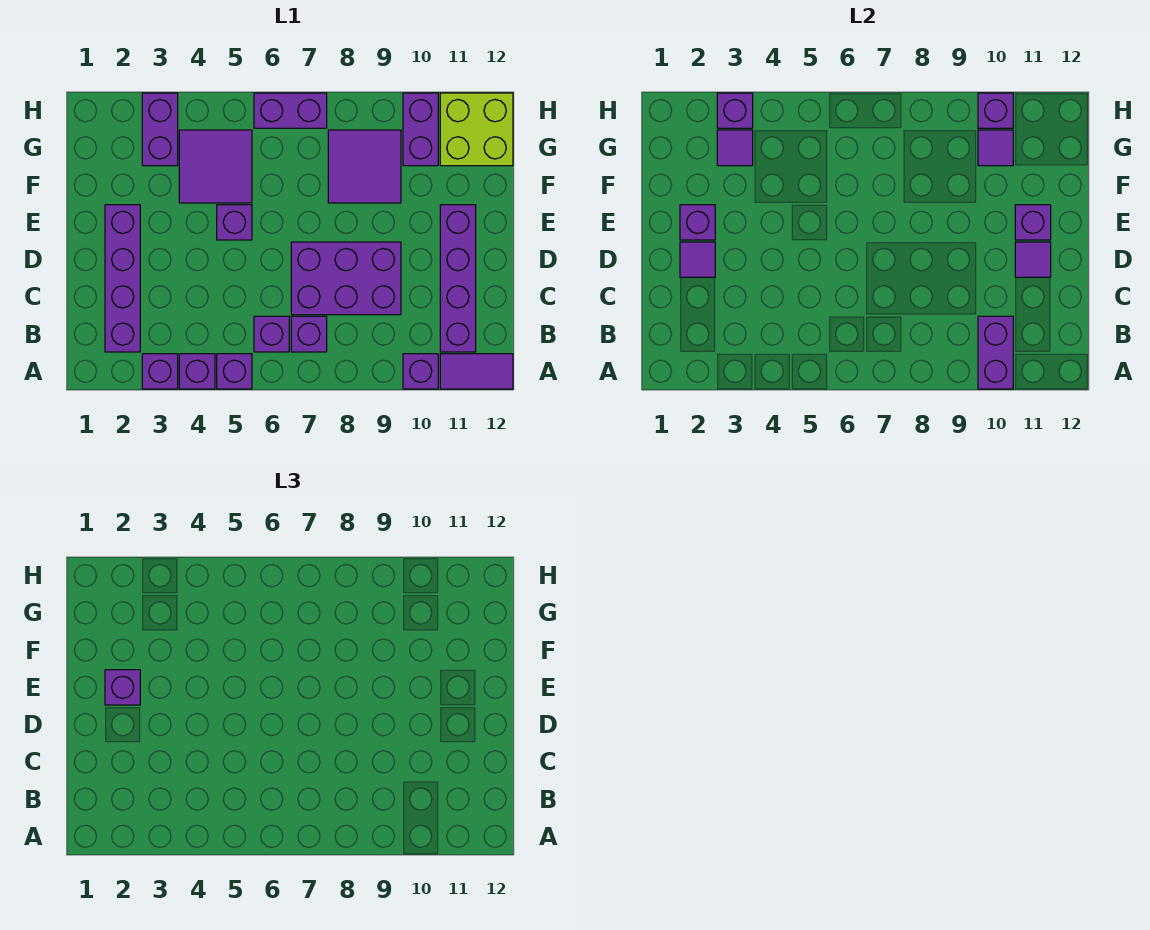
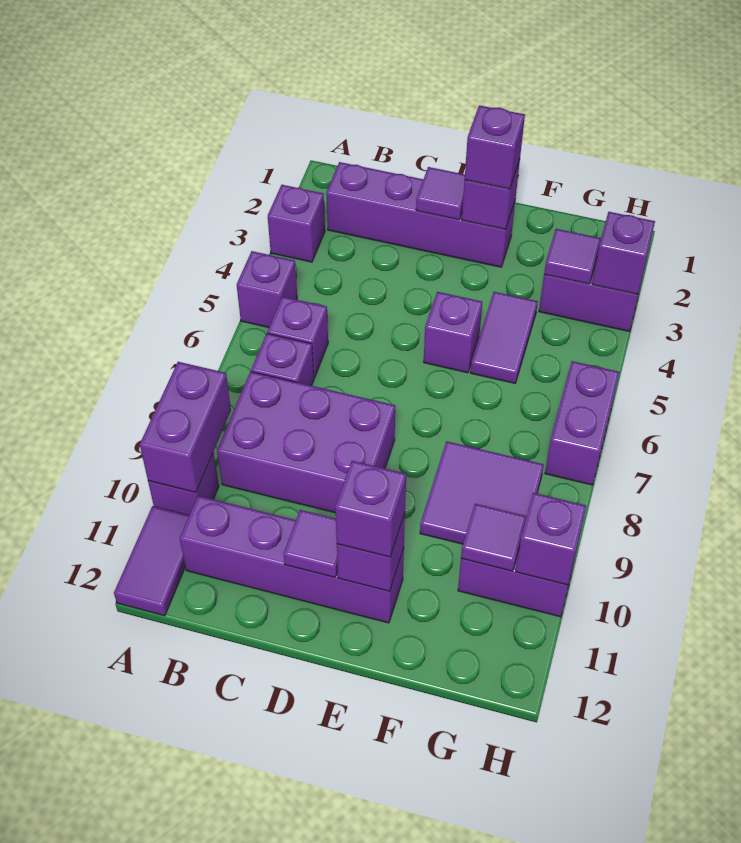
purple brick A4 level 1 -> purple brick E11 level 3
purple brick A10:B10 level 2 -> purple brick A9:A10 level 2
purple brick C7:D9 level 1 -> purple brick B8:D9 level 1
purple tile F4:G5 level 1 -> purple tile F4:F5 level 1
lime brick G11:H12 level 1 -> none

